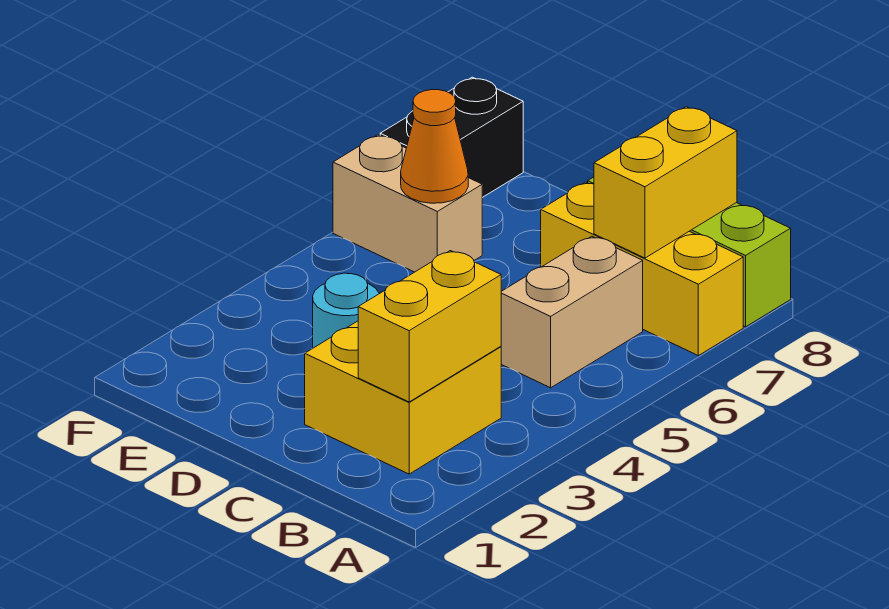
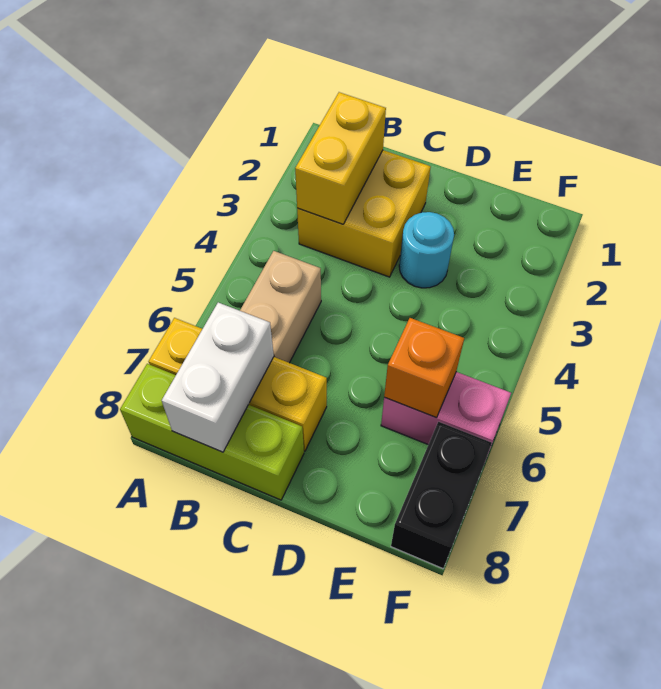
yellow brick B7:B8 level 2 -> white brick B7:B8 level 2
tan brick E6:F6 level 1 -> pink brick E6:F6 level 1
orange cone E6 level 2 -> orange brick E6 level 2

